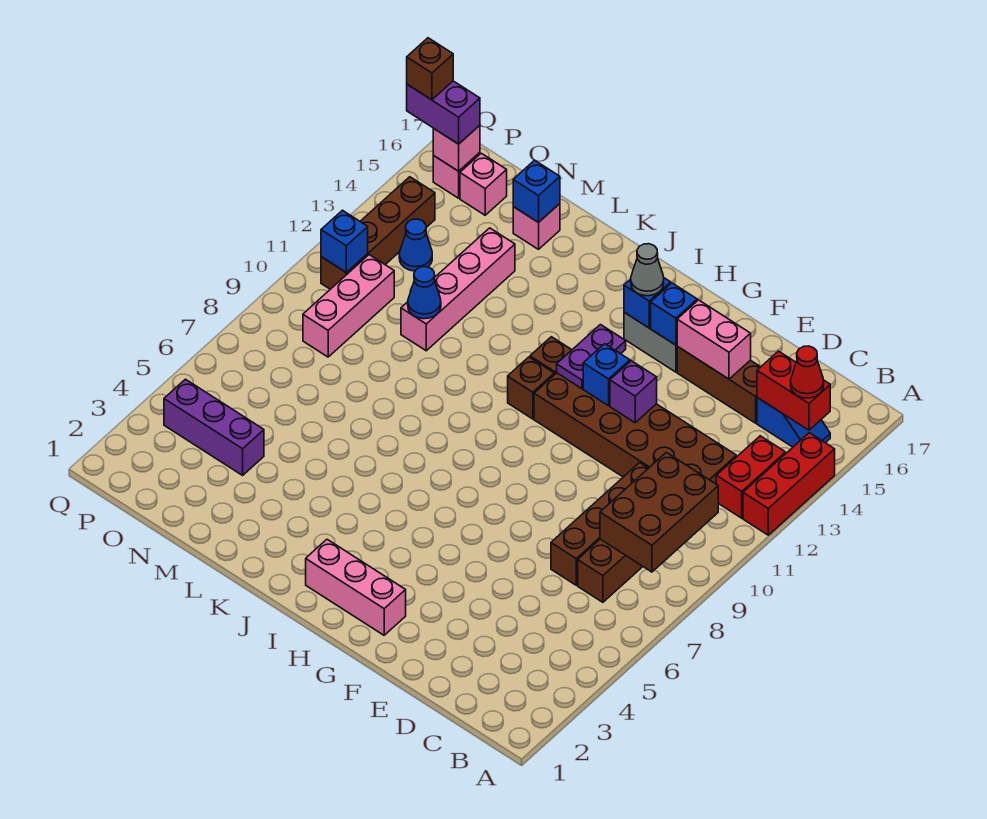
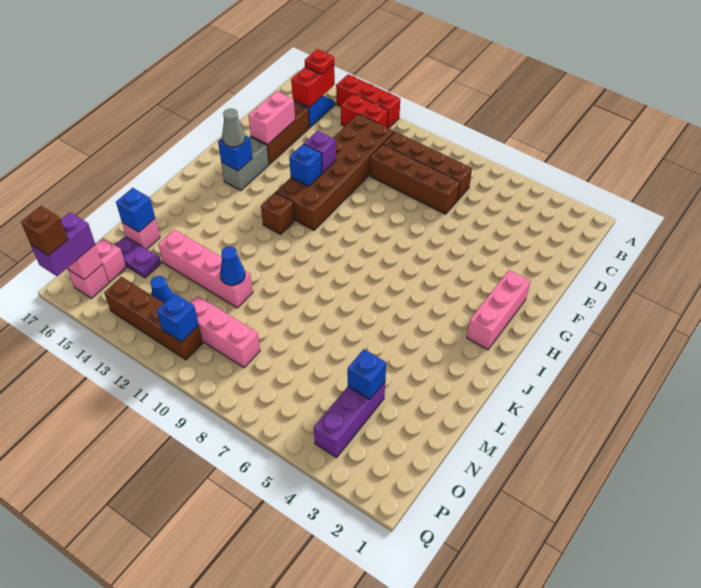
brown brick B8:C10 level 2 -> none
red cone B15 level 3 -> red plate B15 level 3
blue brick G15 level 2 -> blue brick N4 level 2
purple plate H12:H13 level 2 -> purple plate N15:N16 level 1
brown brick I11 level 1 -> none

